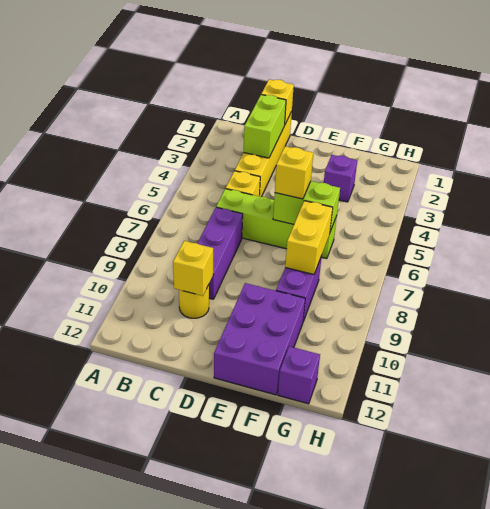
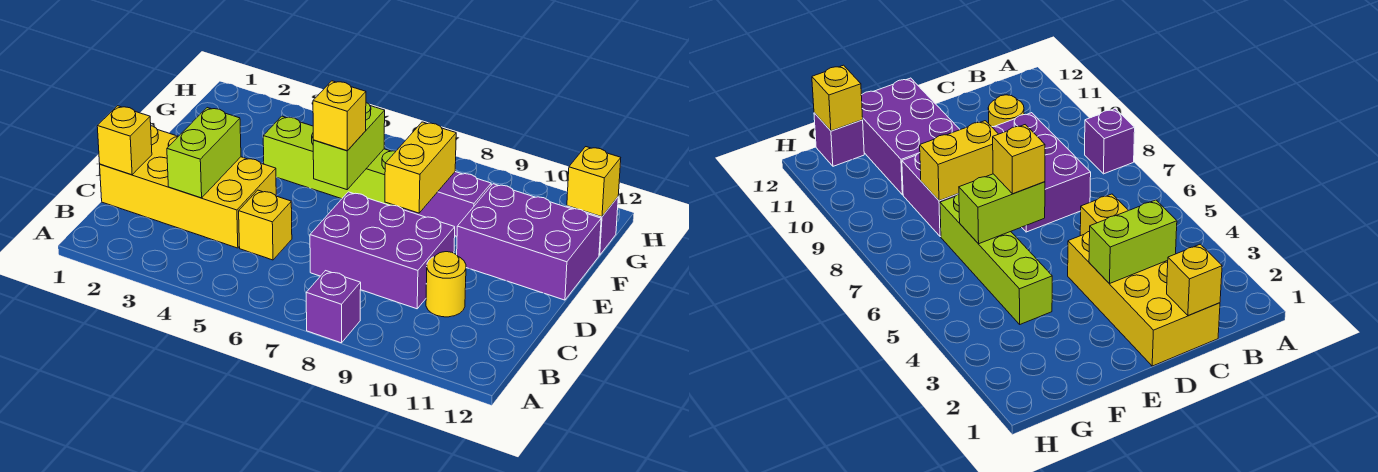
yellow brick C1:C4 level 1 -> yellow brick C1:D4 level 1
lime brick C2:C3 level 2 -> lime brick C3:D3 level 2
lime brick C6:F6 level 1 -> lime brick F4:F7 level 1
purple brick C7:C9 level 1 -> purple brick C7:D9 level 1
yellow brick C10 level 2 -> yellow brick G12 level 2
purple brick F3 level 1 -> purple brick A8 level 1
yellow brick F7:F8 level 2 -> yellow brick E8:F8 level 2

